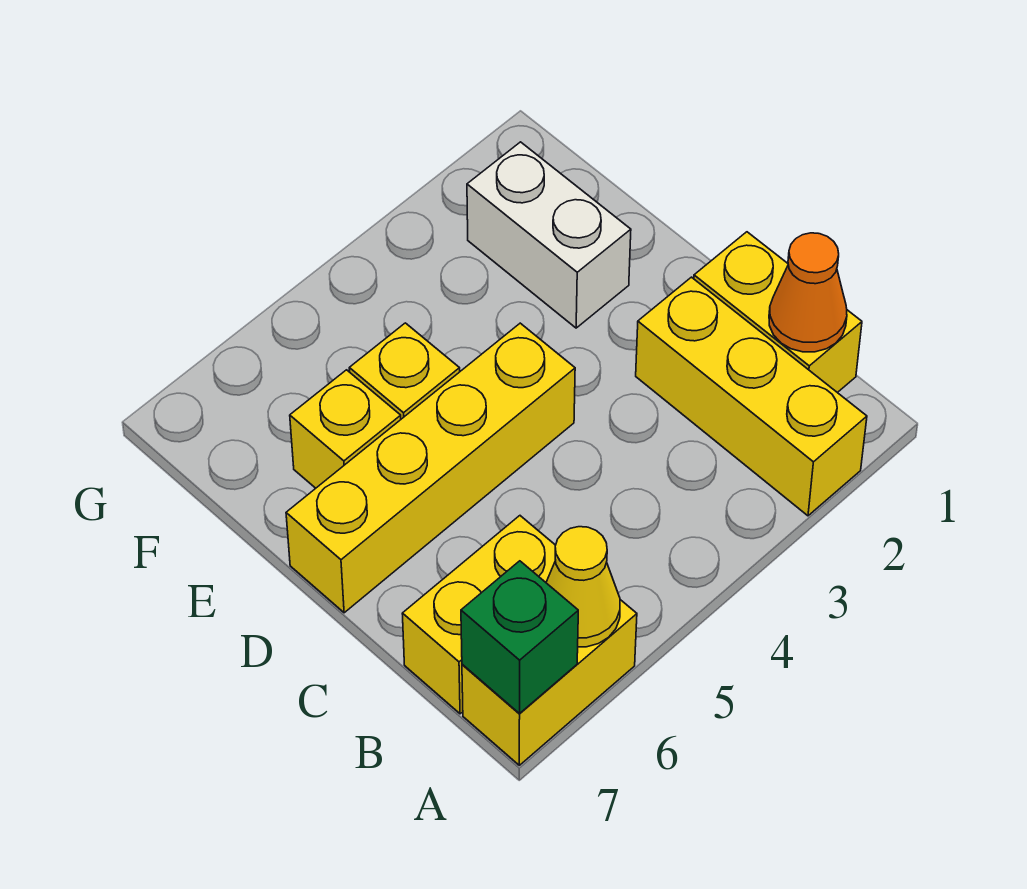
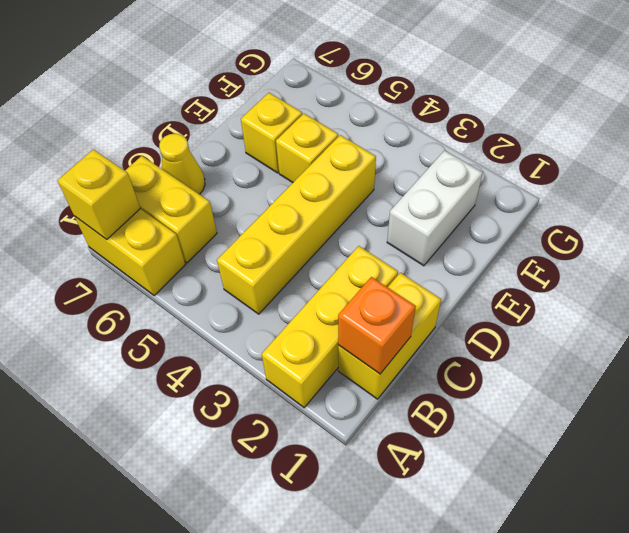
yellow cone A6 level 2 -> yellow cone C7 level 1
green brick A7 level 2 -> yellow brick A7 level 2
orange cone B1 level 2 -> orange brick B1 level 2
yellow brick D4:D7 level 1 -> yellow brick B4:E4 level 1

